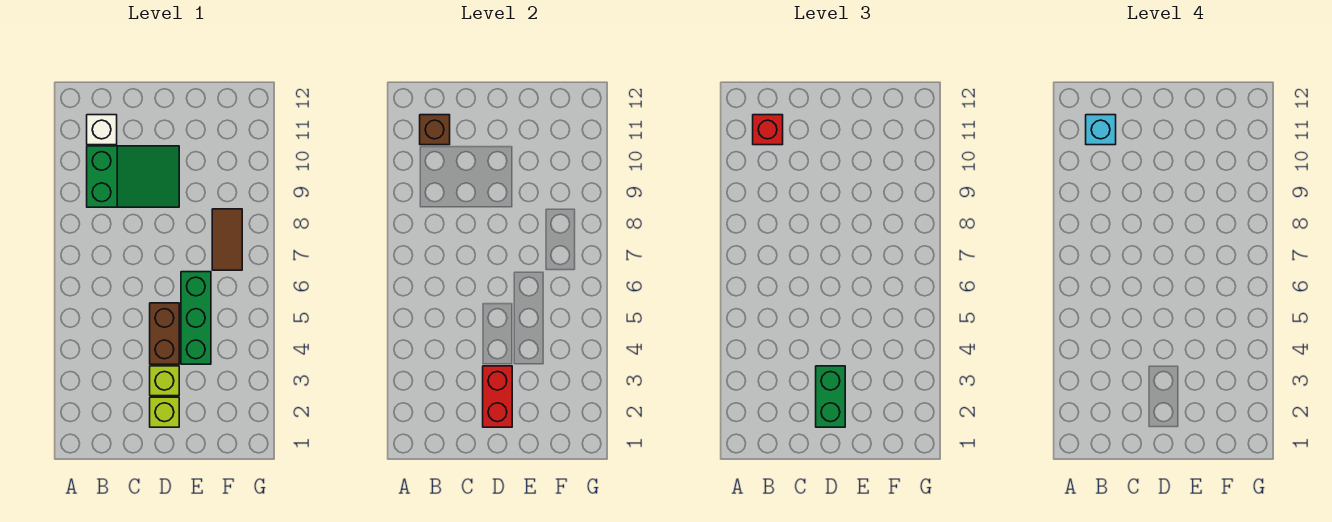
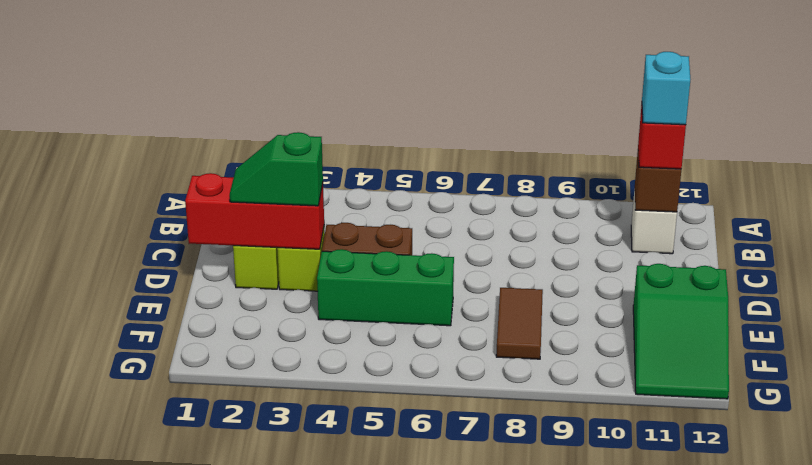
green slope B9:D10 level 1 top B -> green slope E11:G12 level 1 top E
red brick D2:D3 level 2 -> red brick D1:D3 level 2
green brick D2:D3 level 3 -> green slope D2:D3 level 3 top 3
brown tile F7:F8 level 1 -> brown tile E8:F8 level 1

